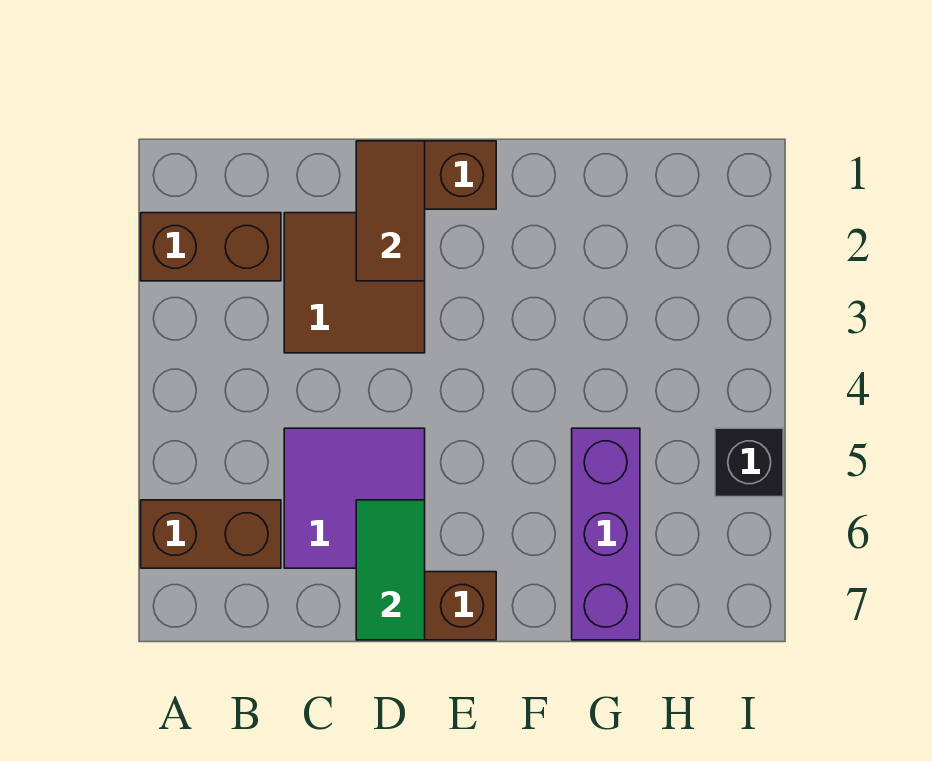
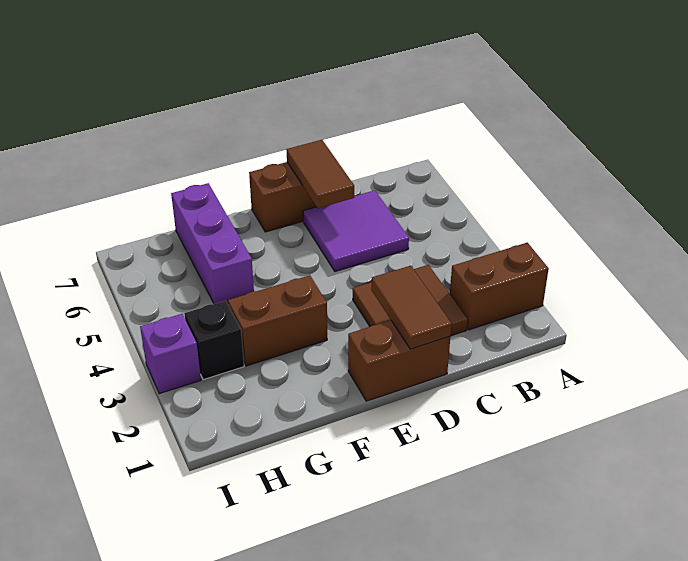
brown brick A6:B6 level 1 -> brown brick F3:G3 level 1
green tile D6:D7 level 2 -> brown tile D6:D7 level 2
none -> purple brick I3 level 1
black brick I5 level 1 -> black brick H3 level 1

